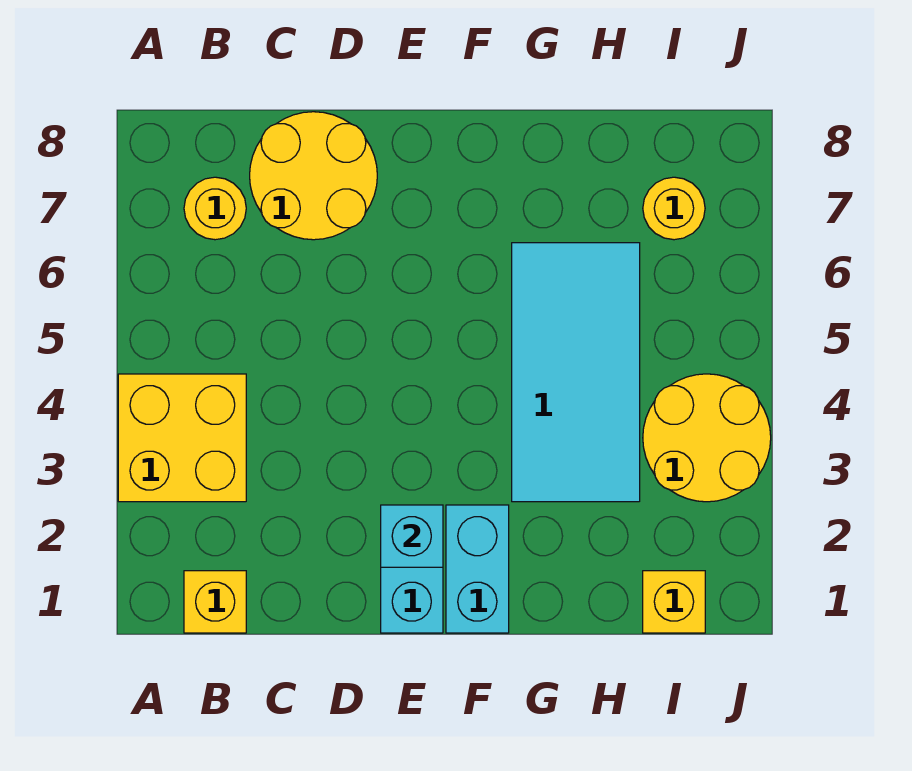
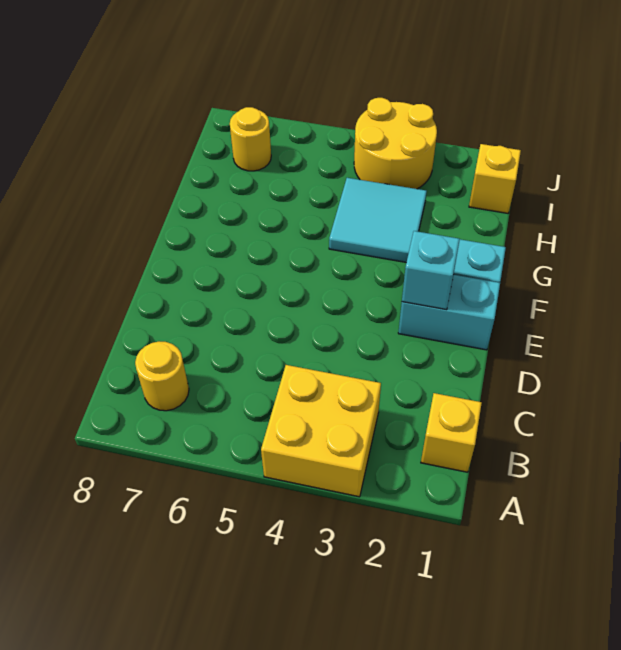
yellow round brick C7:D8 level 1 -> none
cyan tile G3:H6 level 1 -> cyan tile G3:H4 level 1

